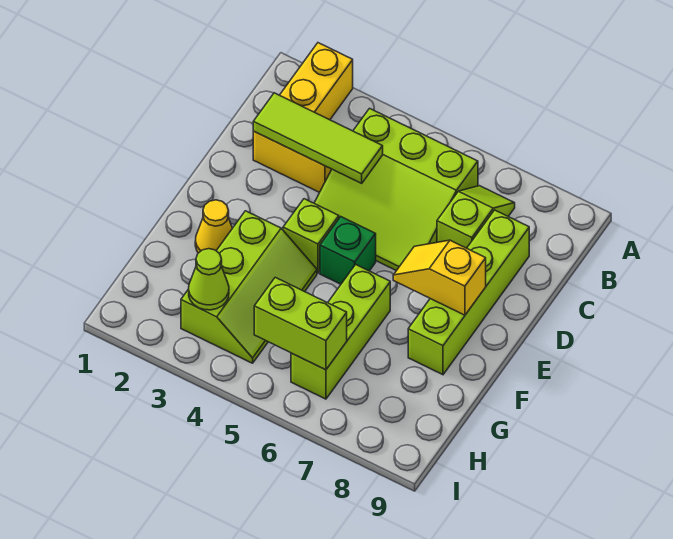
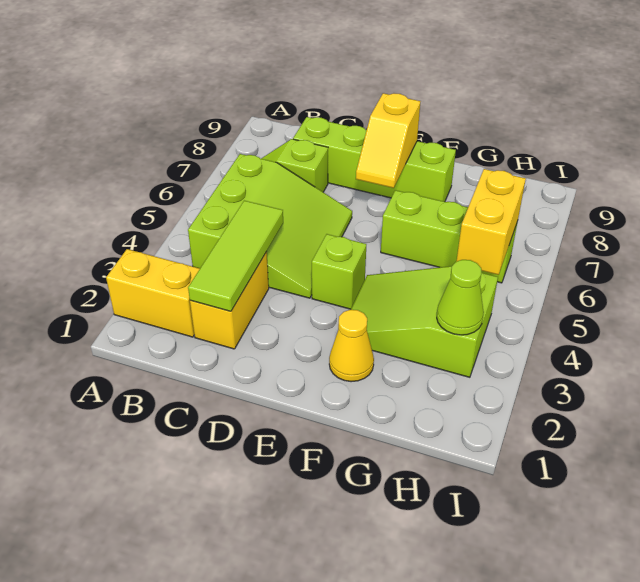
green brick E5 level 1 -> none
lime slope F3:H4 level 1 top 3 -> lime slope F3:H4 level 1 top H
lime brick H5:H6 level 2 -> yellow brick H5:H6 level 2

